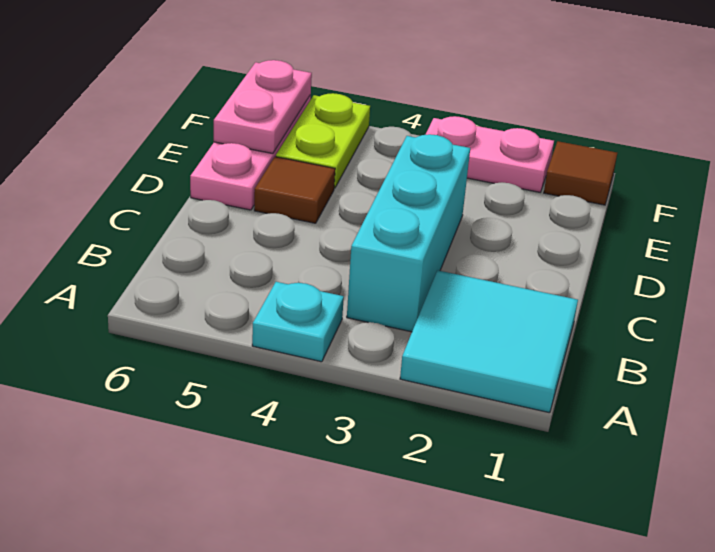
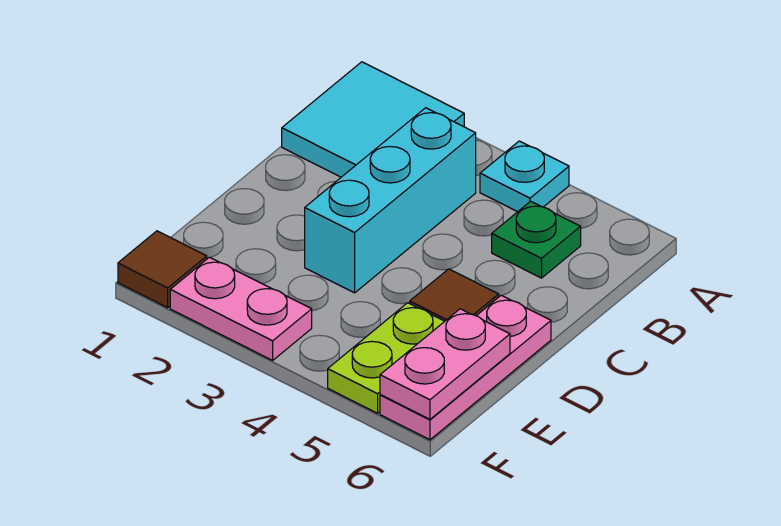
none -> green plate B5 level 1

